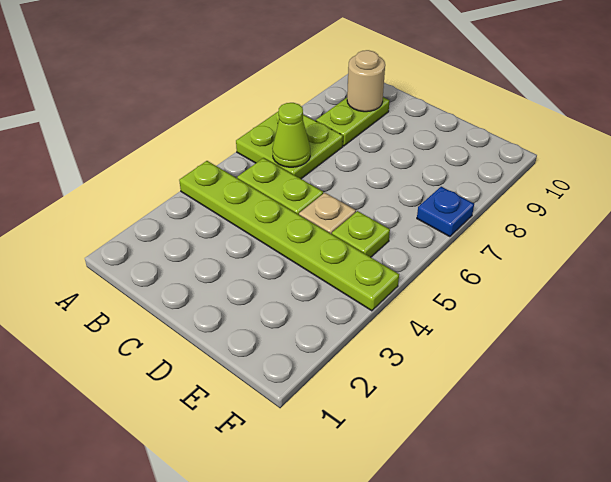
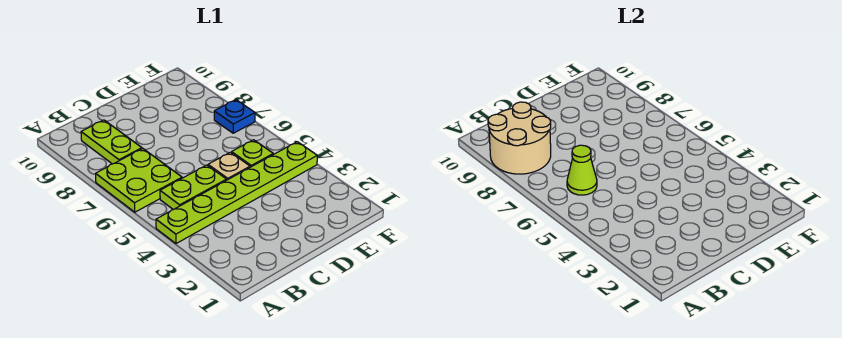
tan round brick B9 level 2 -> tan round brick A8:B9 level 2

